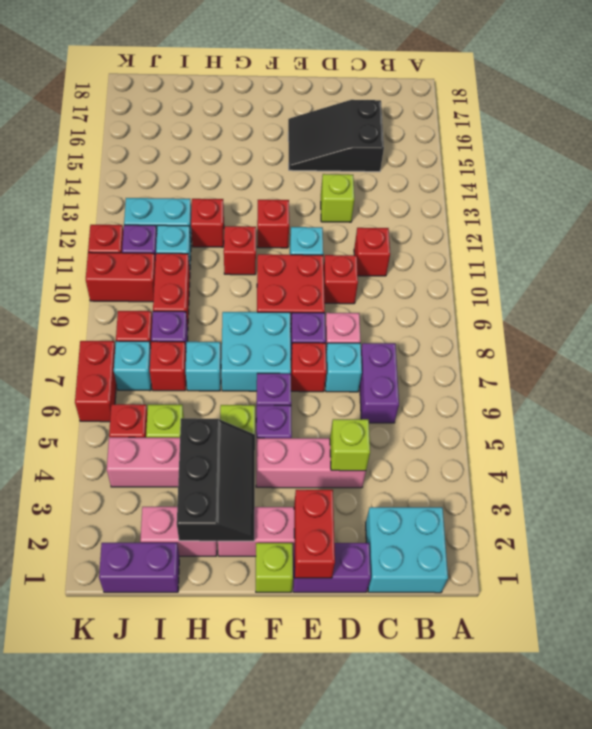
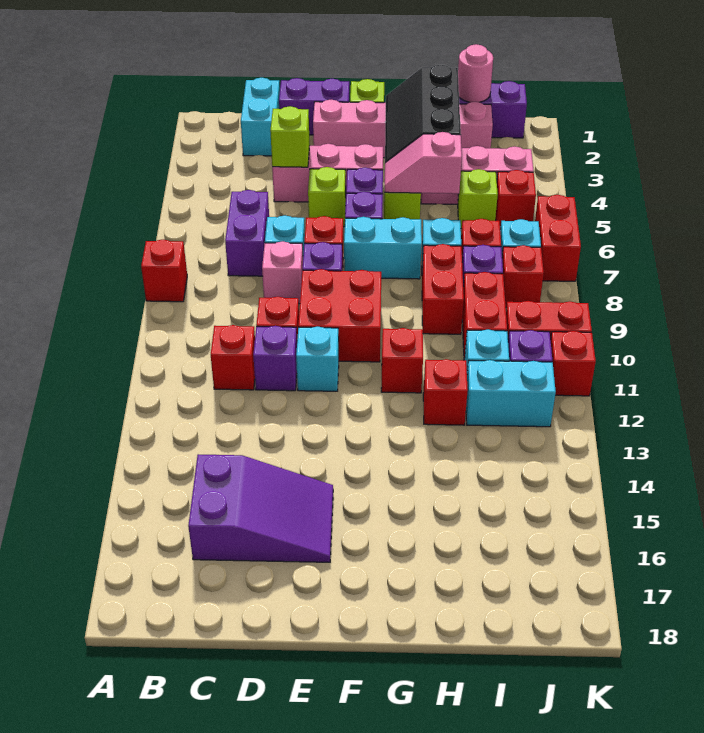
cyan brick B1:C2 level 1 -> cyan brick C1:C2 level 1
black slope C15:E16 level 1 top C -> purple slope C15:E16 level 1 top C
none -> purple brick D11 level 1
lime brick D13 level 1 -> lime brick E5 level 1
red brick E1:E2 level 2 -> red brick H8:H9 level 1
cyan brick F7:G8 level 1 -> cyan brick F7:G7 level 1
red brick F12 level 1 -> red brick A8 level 1
none -> pink slope G5:H5 level 2 top H
none -> pink round brick I1 level 2

